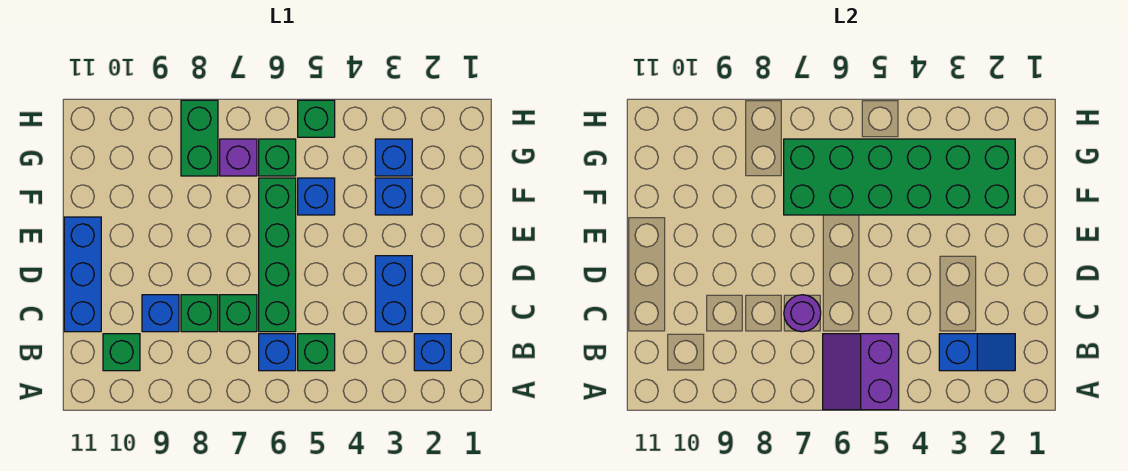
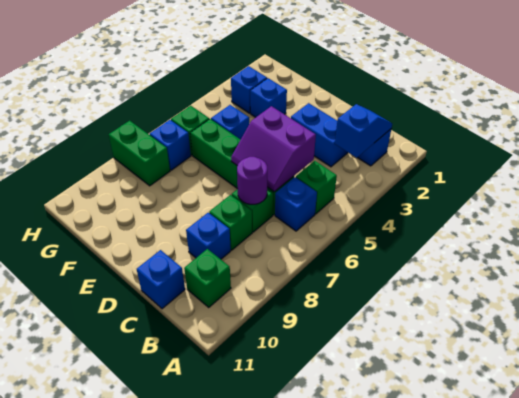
purple slope A5:B6 level 2 top 5 -> purple slope C5:D6 level 2 top 5
blue brick C11:E11 level 1 -> blue brick C11 level 1
green brick F2:G7 level 2 -> none
purple brick G7 level 1 -> blue brick G7 level 1
green brick H5 level 1 -> none

